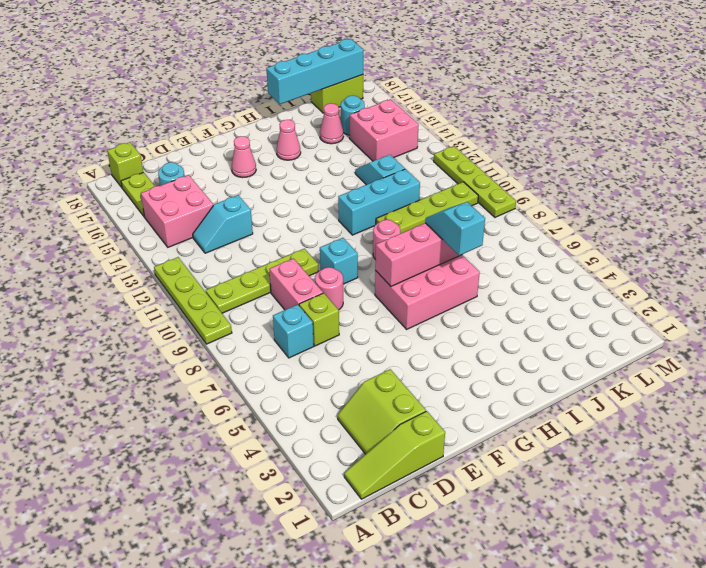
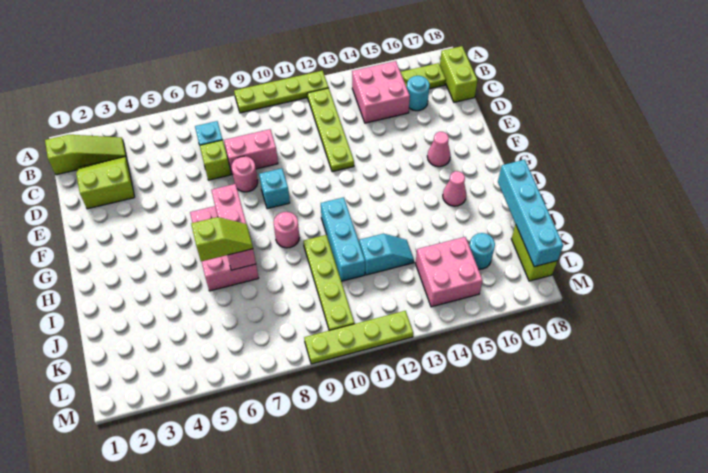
lime slope B1:D1 level 1 top D -> lime slope B1:B3 level 1 top 1
lime plate B10:E10 level 1 -> lime plate B12:E12 level 1
lime brick B18 level 1 -> lime brick B18:C18 level 1
cyan slope C13:D13 level 1 top D -> none
cyan slope I6:I7 level 3 top 6 -> lime slope I6:I7 level 3 top 6
pink cone J16 level 1 -> none

